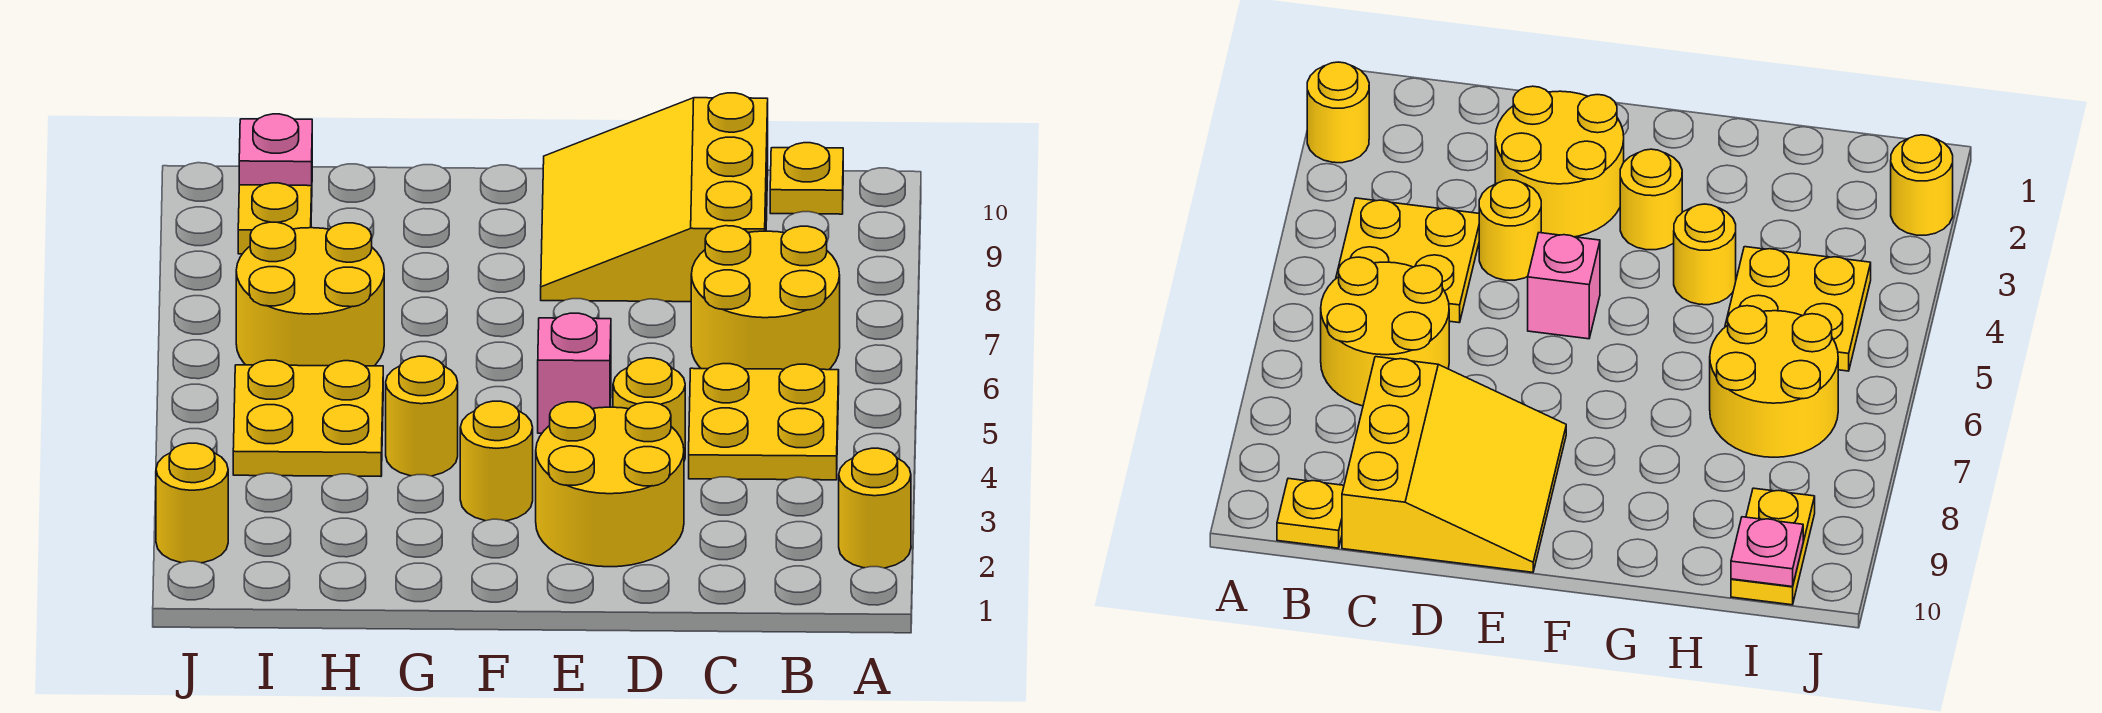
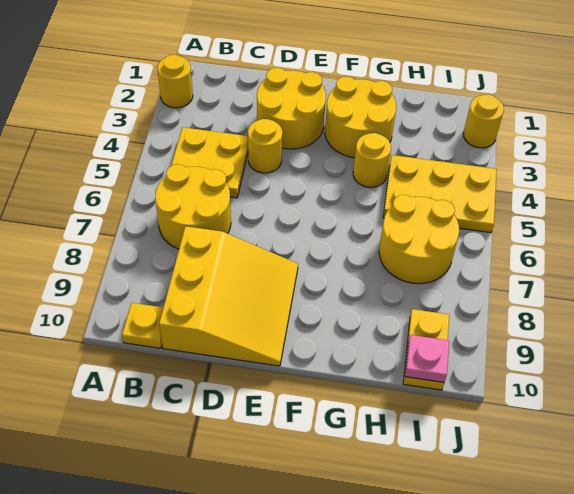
pink brick E5 level 1 -> none
yellow round brick F3 level 1 -> yellow round brick F2:G3 level 1
yellow plate H4:I5 level 1 -> yellow plate H4:J5 level 1

